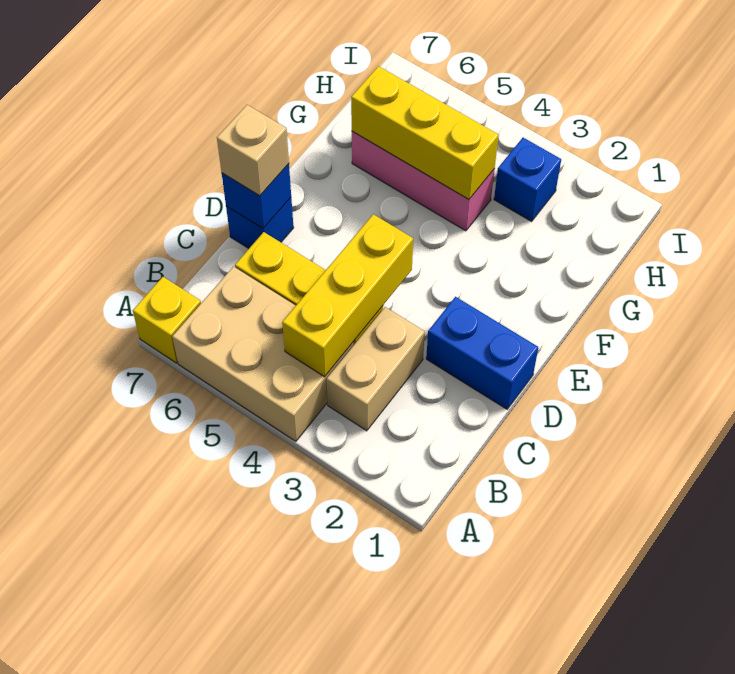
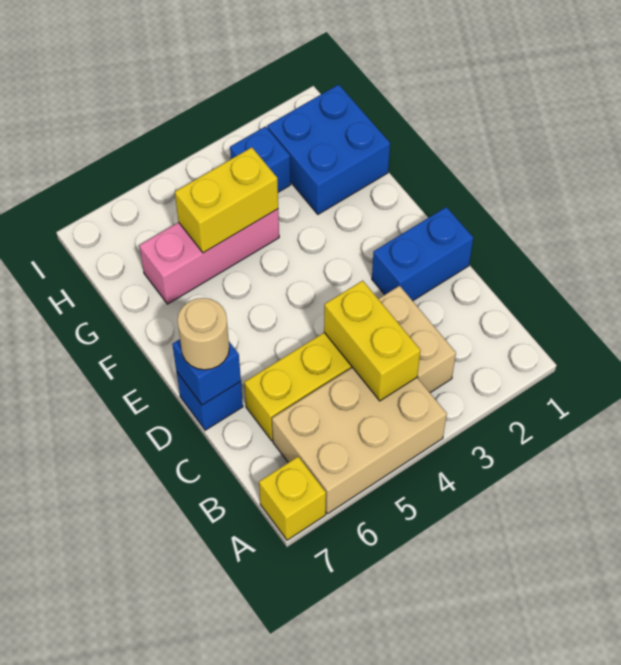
yellow brick B4:D4 level 2 -> yellow brick B4:C4 level 2
tan brick D7 level 3 -> tan round brick D7 level 3
none -> blue brick G1:H2 level 1
yellow brick G4:G6 level 2 -> yellow brick G4:G5 level 2

